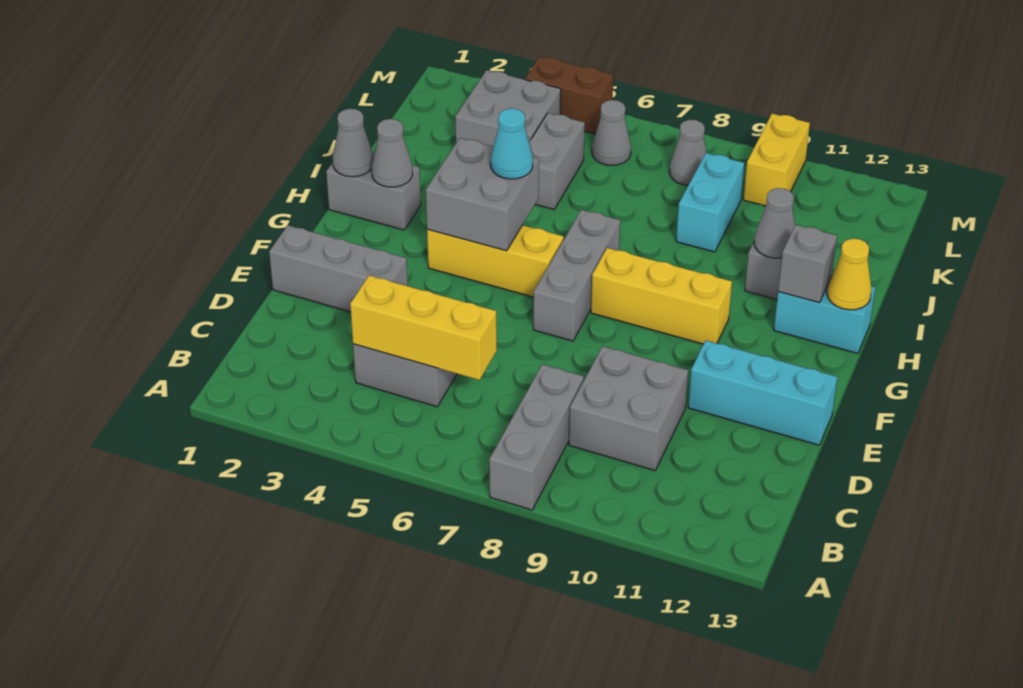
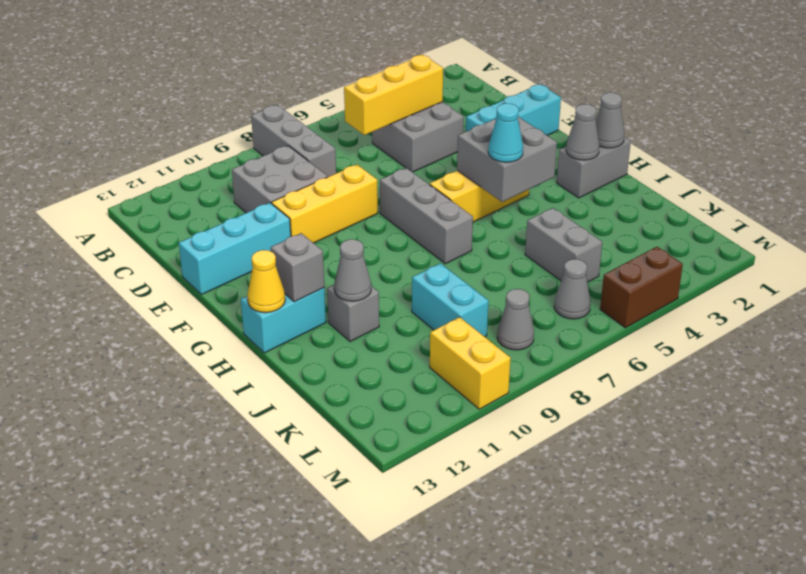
grey brick E1:E3 level 1 -> cyan brick E1:E3 level 1
yellow brick G8:G10 level 1 -> yellow brick E8:E10 level 1
grey brick K3:L4 level 1 -> none

